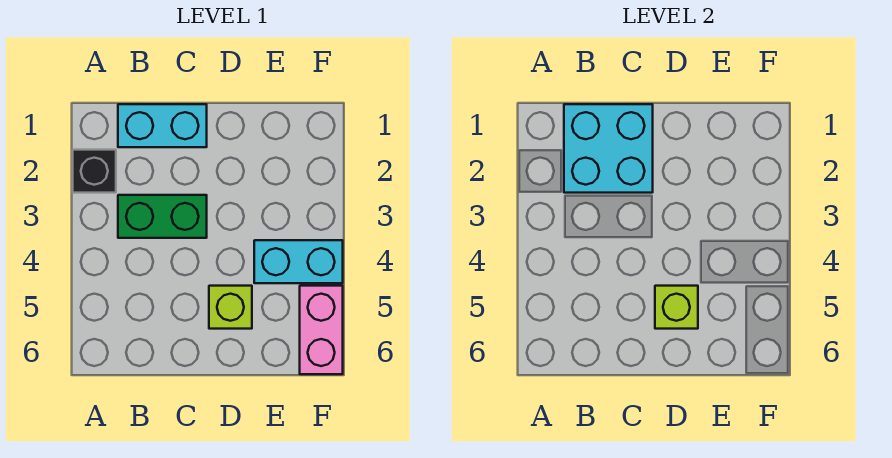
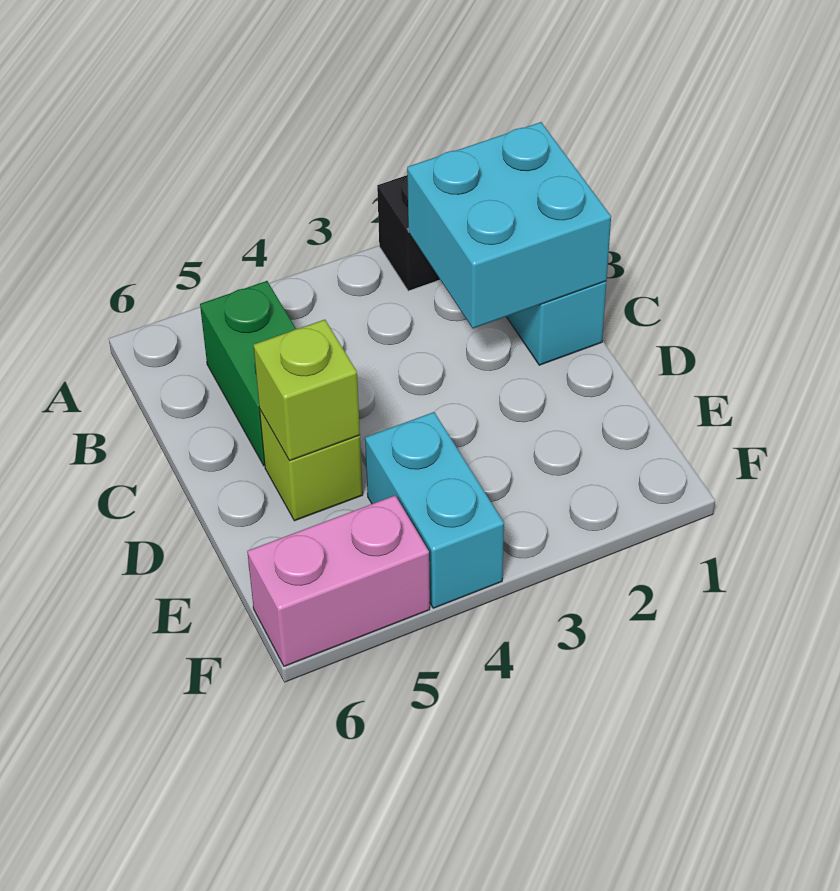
green brick B3:C3 level 1 -> green brick B5:C5 level 1

